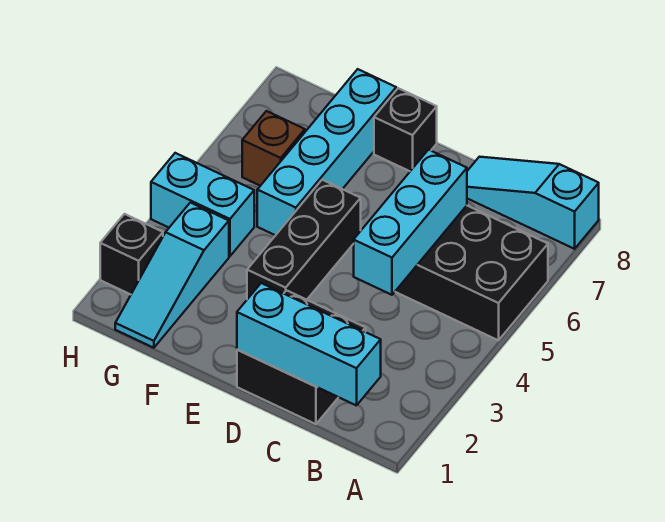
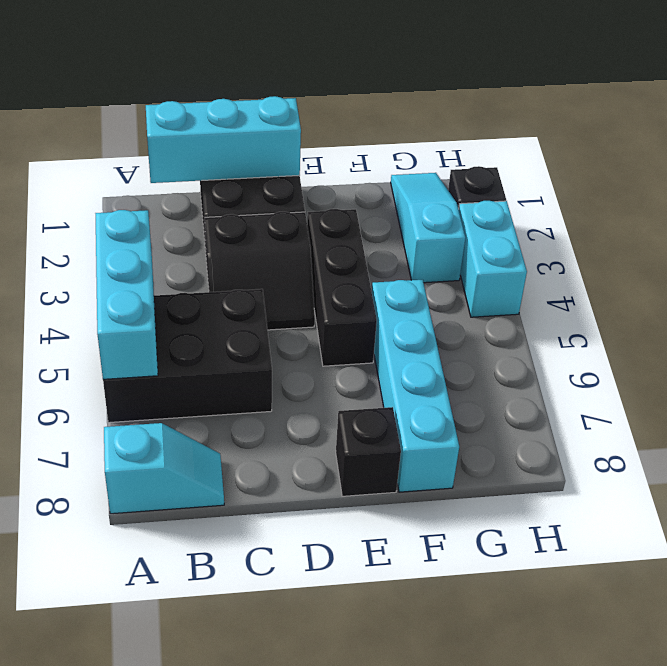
cyan slope A8:C8 level 1 top A -> cyan slope A8:B8 level 1 top A
none -> black slope C3:D4 level 1 top 3
cyan brick C4:C6 level 2 -> cyan brick A4:A6 level 2
cyan brick G4:H4 level 1 -> cyan brick H3:H4 level 1
brown brick G6 level 1 -> none

